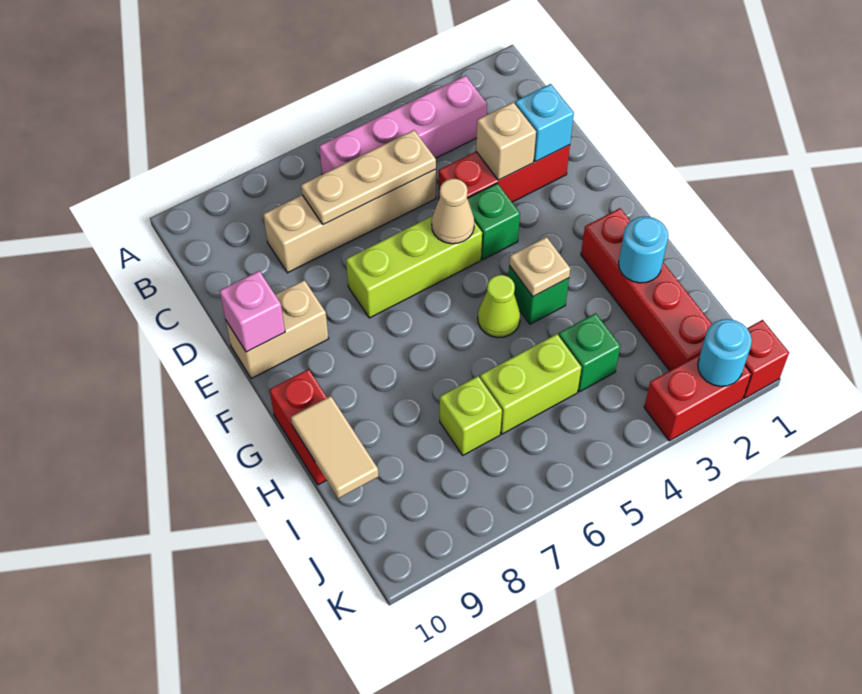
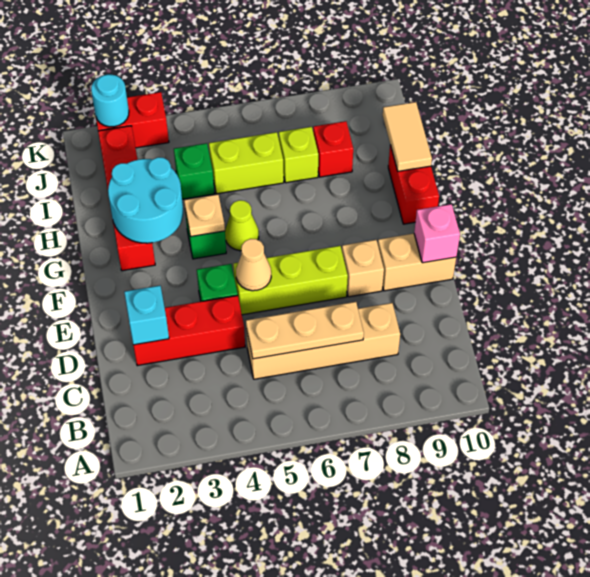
pink brick B3:B6 level 1 -> none
tan brick D3 level 2 -> tan brick E8 level 1
cyan round brick H2 level 2 -> cyan round brick G2:H3 level 2
red brick K1 level 1 -> red brick I8 level 1

